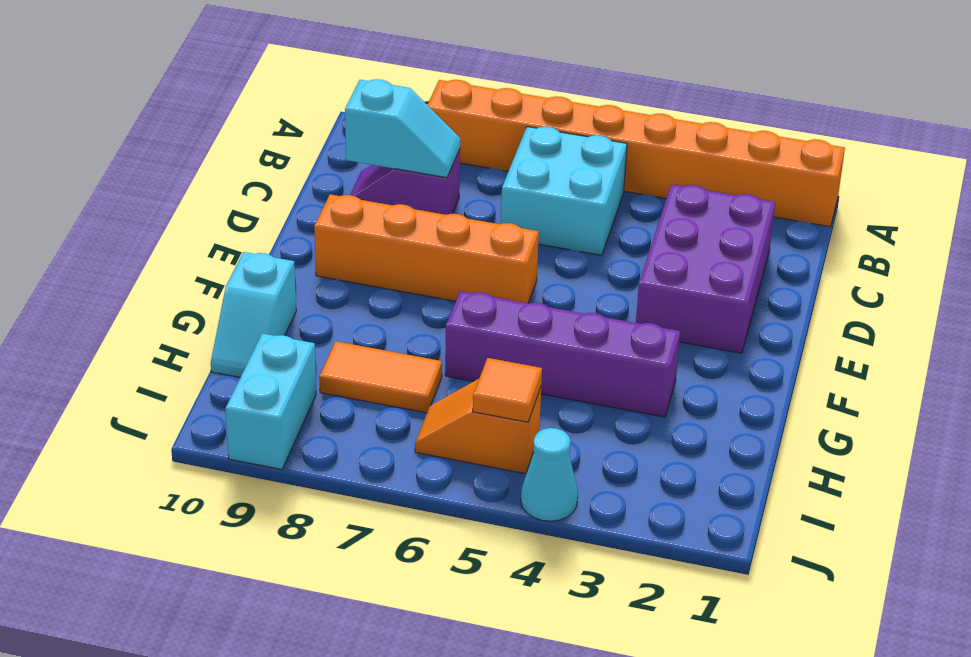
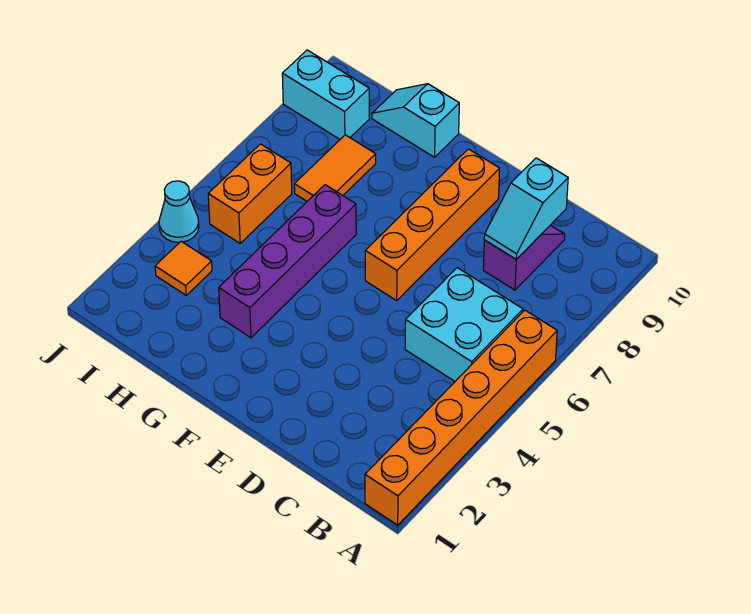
orange brick A1:A8 level 1 -> orange brick A1:A6 level 1
purple brick C2:E3 level 1 -> none
orange slope I5:I6 level 1 top 5 -> orange brick I5:I6 level 1
orange tile I5 level 2 -> orange tile I3 level 1

